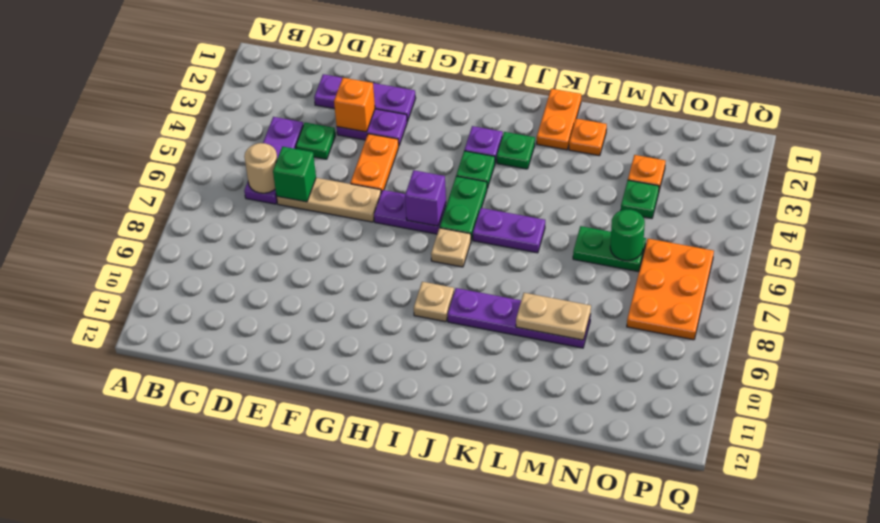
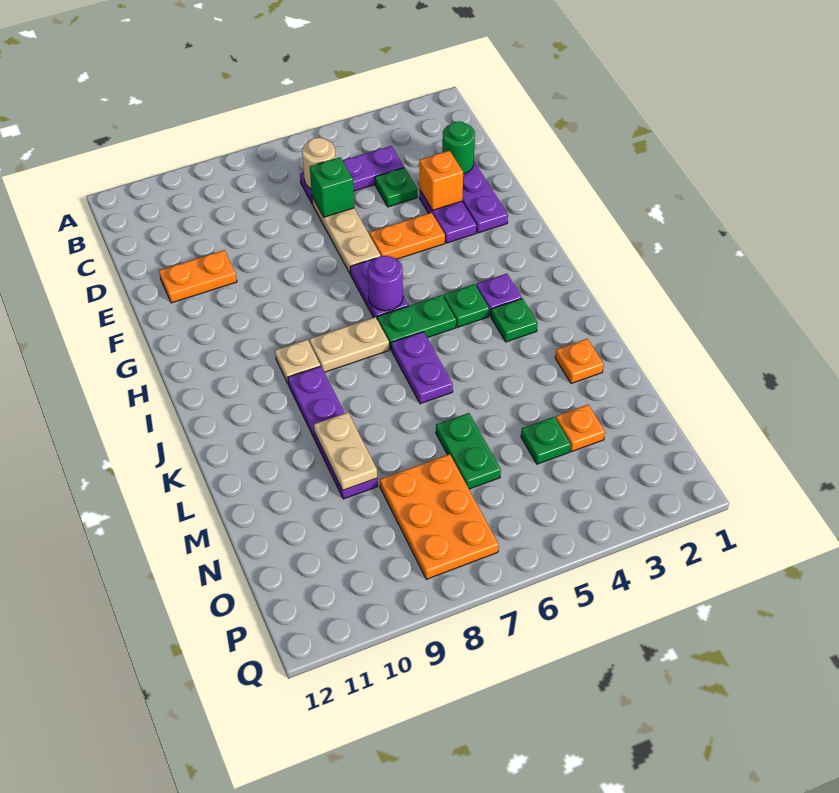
purple brick H6 level 2 -> purple round brick H6 level 2
tan plate I7 level 1 -> tan plate I7:I8 level 1
orange plate K1:K2 level 1 -> orange plate E10:E11 level 1
green round brick N6 level 2 -> green round brick D2 level 2
orange plate O6:P8 level 1 -> orange plate N7:P8 level 1

